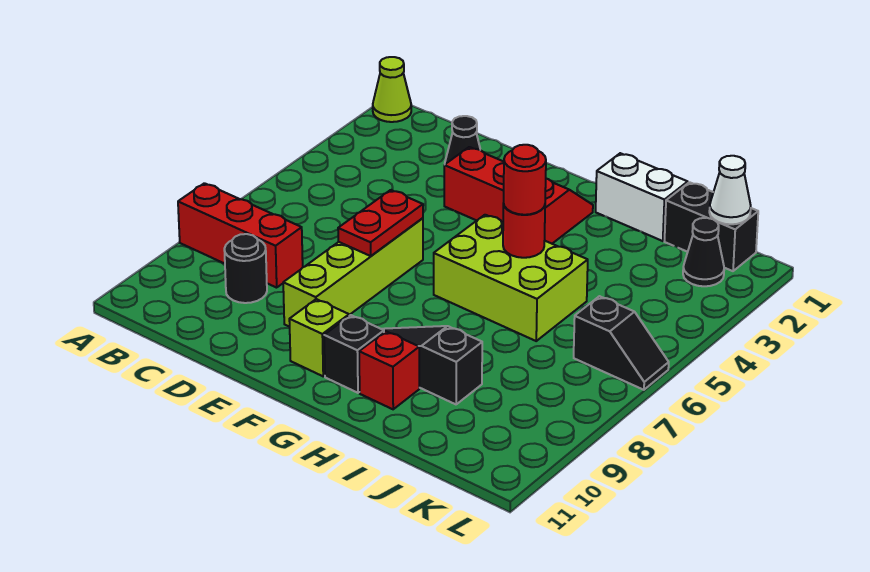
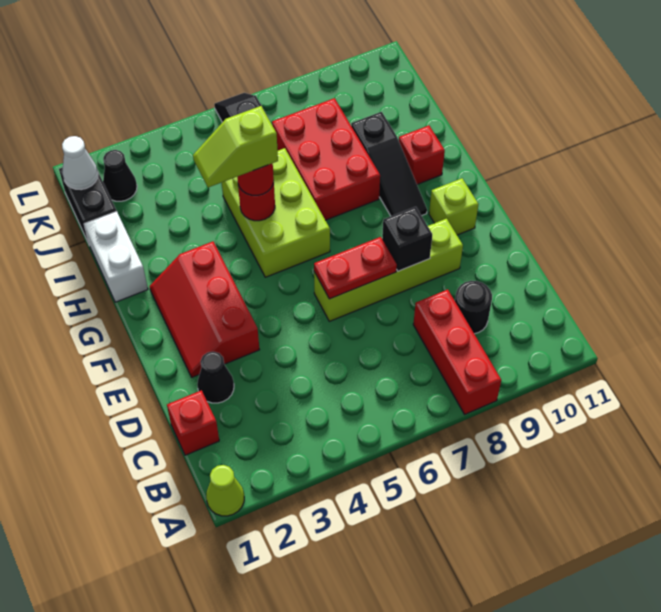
none -> red brick C1 level 1
black brick G10 level 1 -> black brick E8 level 2
none -> lime slope H4:H5 level 4 top 5
none -> red brick H7:J8 level 1

